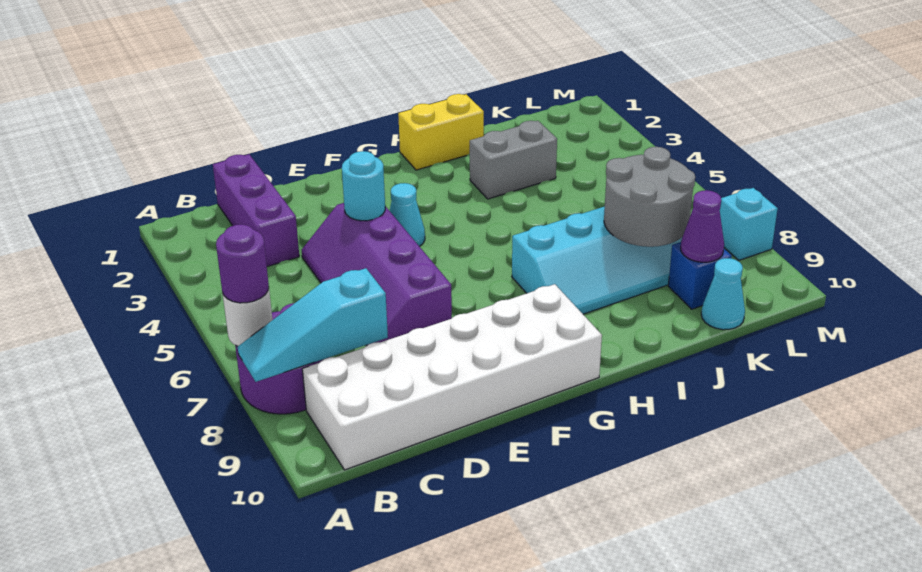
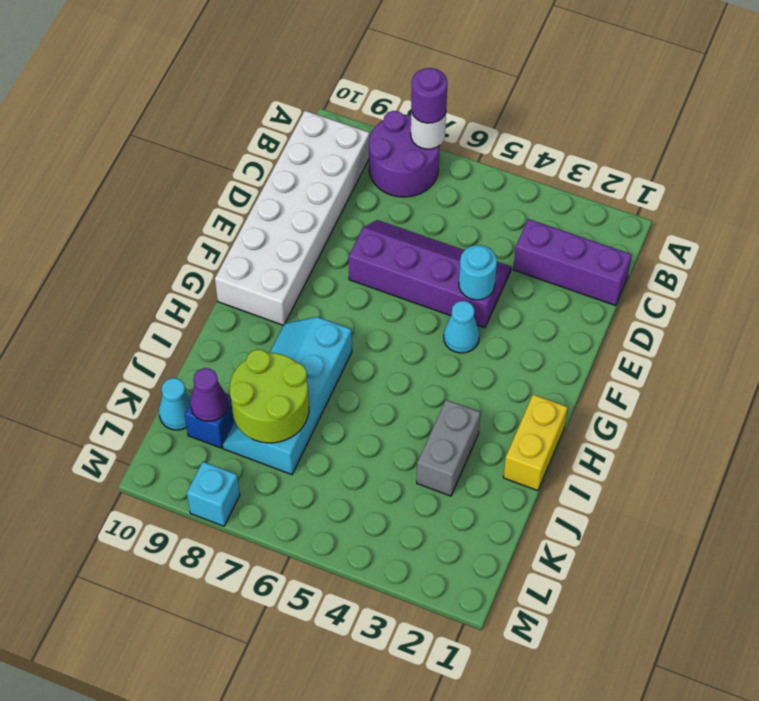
cyan slope A8:C8 level 2 top C -> none
grey round brick J7:K8 level 2 -> lime round brick J7:K8 level 2

